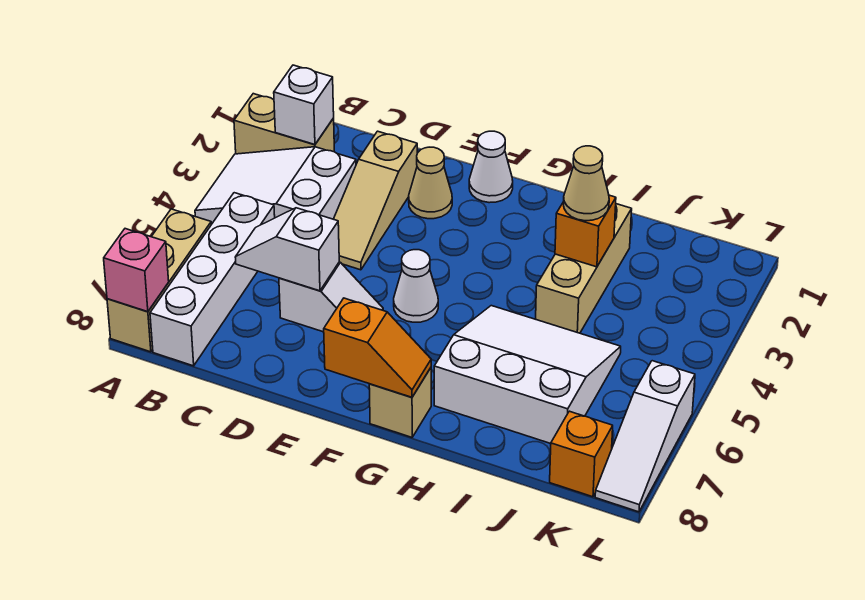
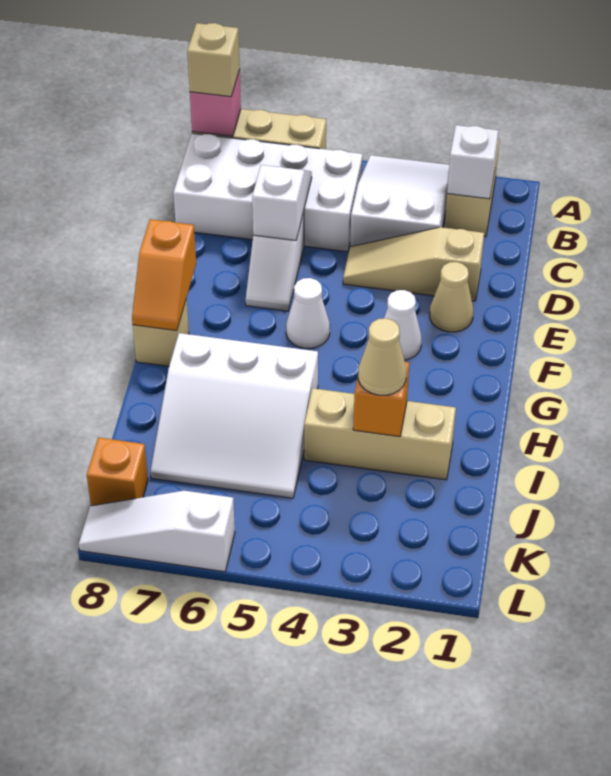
none -> tan brick A8 level 3
white brick B5:B8 level 1 -> white brick B5:C8 level 1
white cone F1 level 1 -> white cone F3 level 1
white slope H5:J7 level 1 top 7 -> white slope H5:J7 level 1 top H

